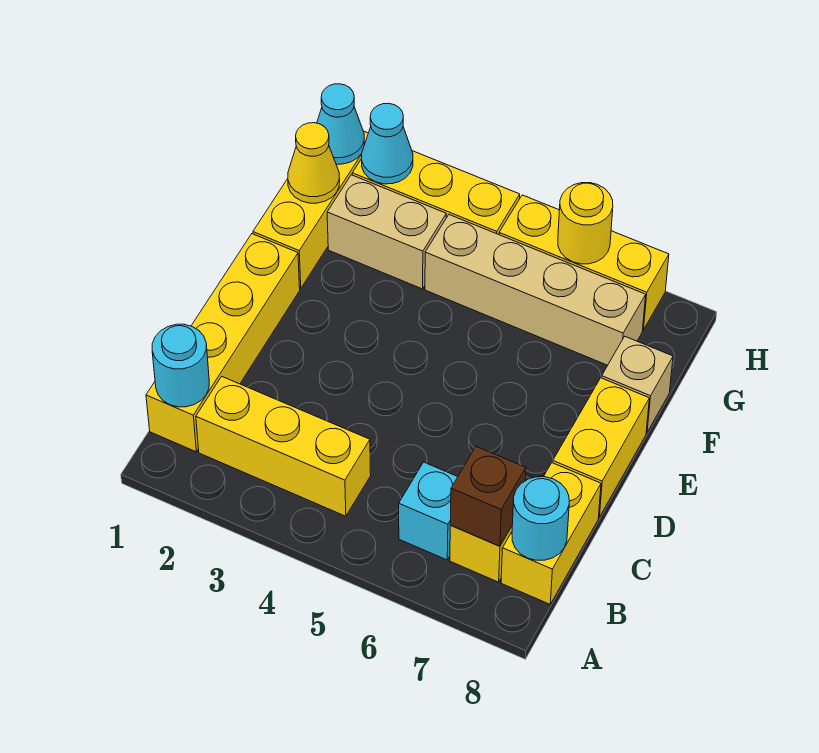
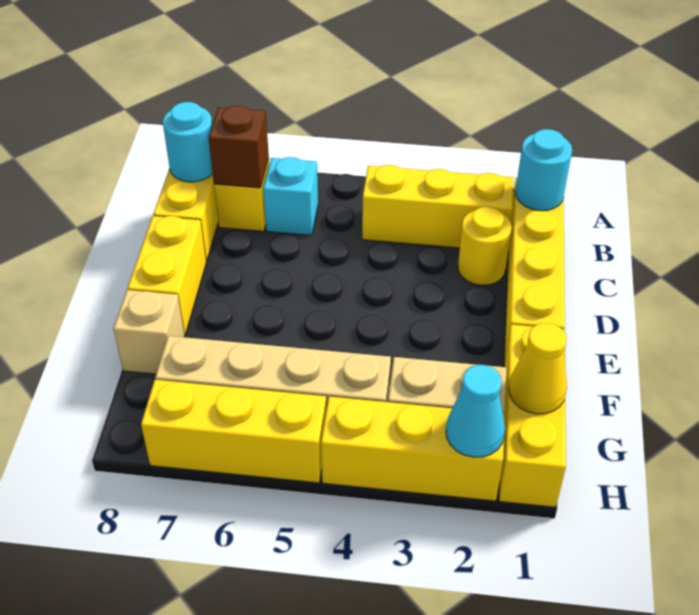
cyan cone H1 level 2 -> none
yellow round brick H6 level 2 -> yellow round brick C2 level 1

